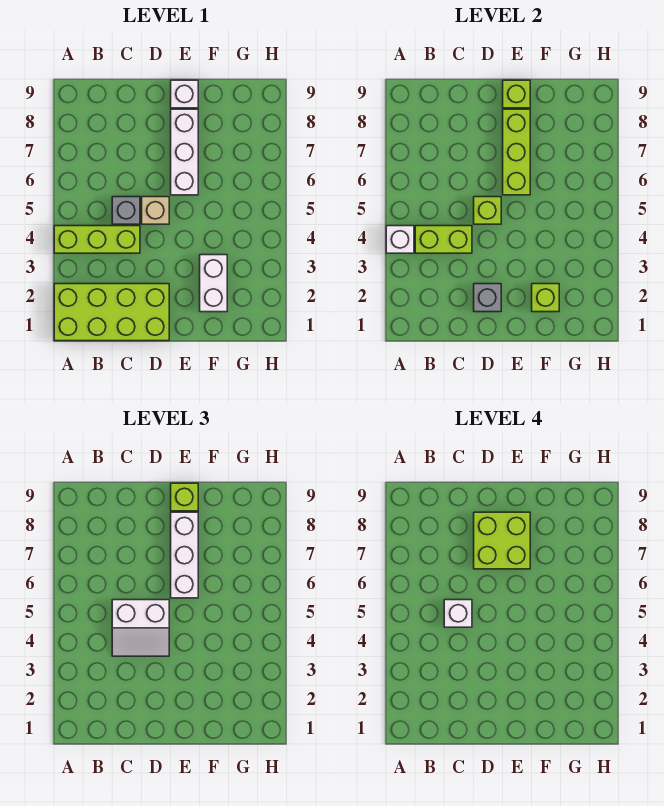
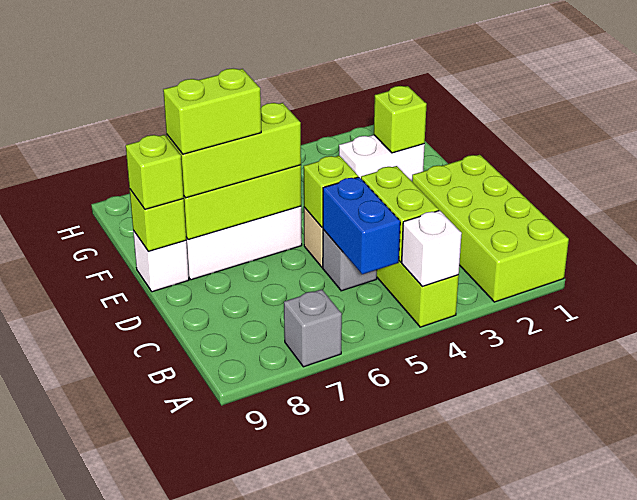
none -> blue brick B5:C5 level 2
white slope C4:D5 level 3 top 5 -> none
white brick C5 level 4 -> none
grey brick D2 level 2 -> grey brick A7 level 1
lime brick D7:E8 level 4 -> lime brick E7:E8 level 4
white brick E6:E8 level 3 -> lime brick E6:E8 level 3

